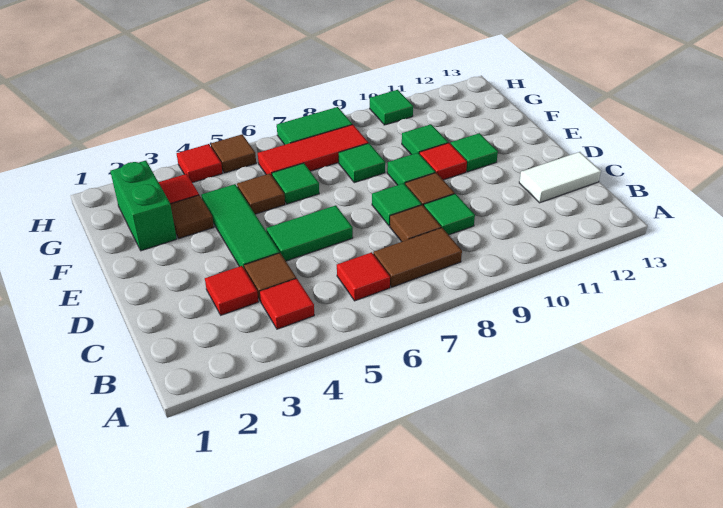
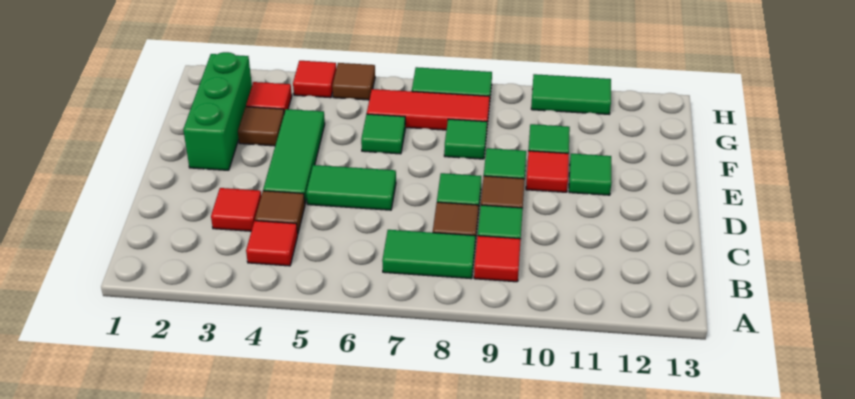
red tile B6 level 1 -> red tile B9 level 1
brown tile B7:B8 level 1 -> green tile B7:B8 level 1
white tile C12:C13 level 1 -> none
green brick F2:G2 level 1 -> green brick E2:G2 level 1
brown tile F5 level 1 -> none
green tile H10 level 1 -> green tile H10:H11 level 1

